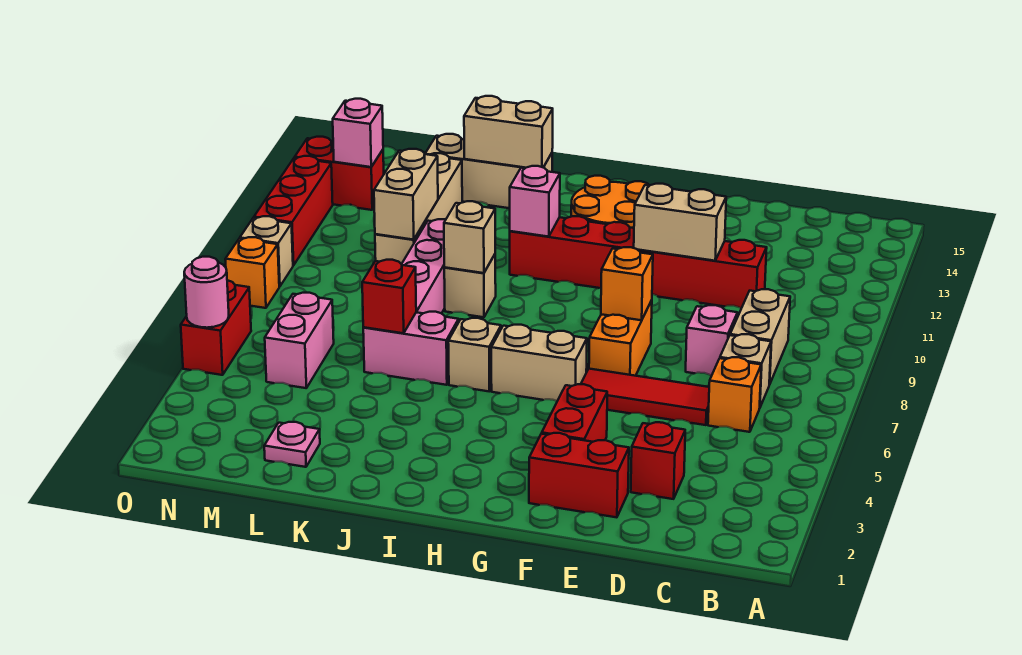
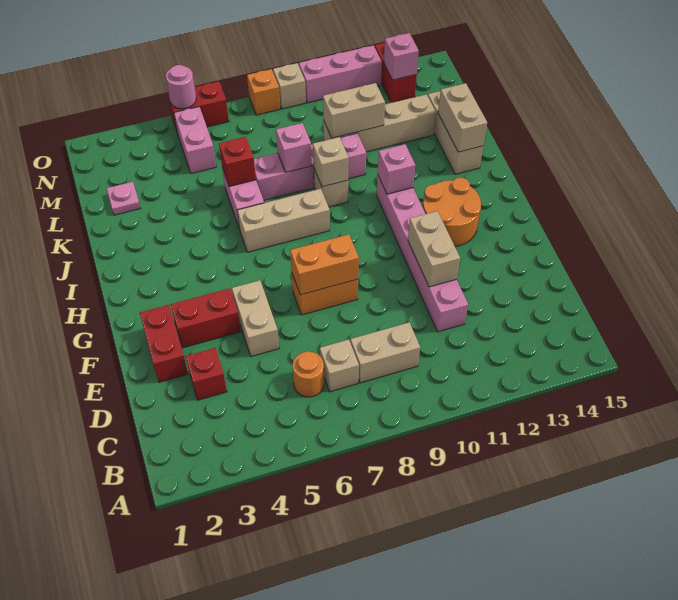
orange brick C6 level 1 -> orange round brick C6 level 1
red tile D6:F6 level 1 -> none
pink brick D8 level 1 -> pink brick K8 level 2
red brick D11:I11 level 1 -> pink brick D11:I11 level 1
orange brick F8 level 2 -> orange brick F7:F8 level 2
tan brick G6:H6 level 1 -> tan brick E5:F5 level 1
tan brick I6 level 1 -> tan brick I6:I8 level 1
pink brick M5:M6 level 1 -> pink brick M5:N5 level 1
red brick O10:O12 level 1 -> pink brick O10:O12 level 1

